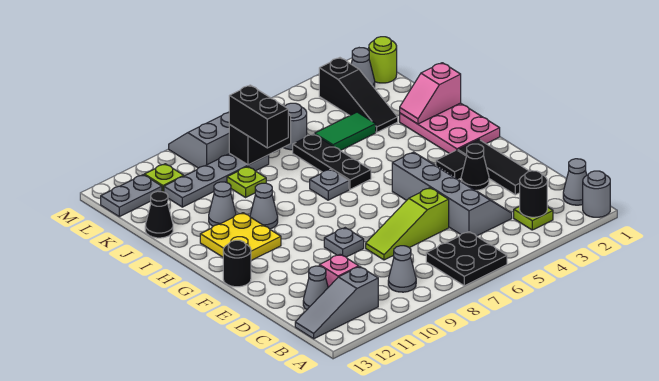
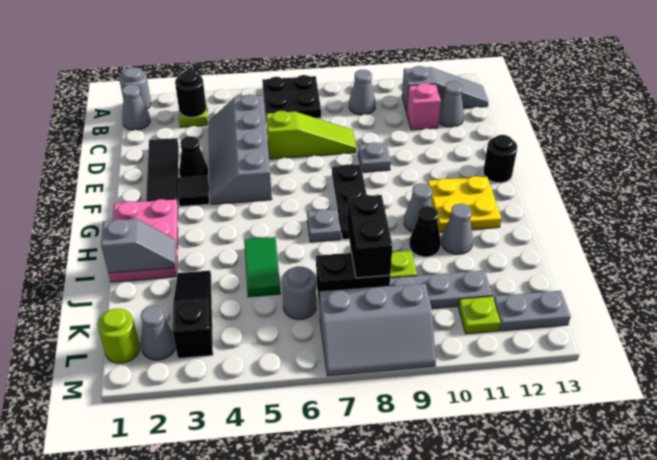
black plate H6:J6 level 1 -> black plate F8:H8 level 1
pink slope I1:I2 level 2 top 1 -> grey slope I1:I2 level 2 top 1
green tile J4:J5 level 1 -> green tile I5:J5 level 1
black cone J13 level 1 -> black cone I10 level 1

